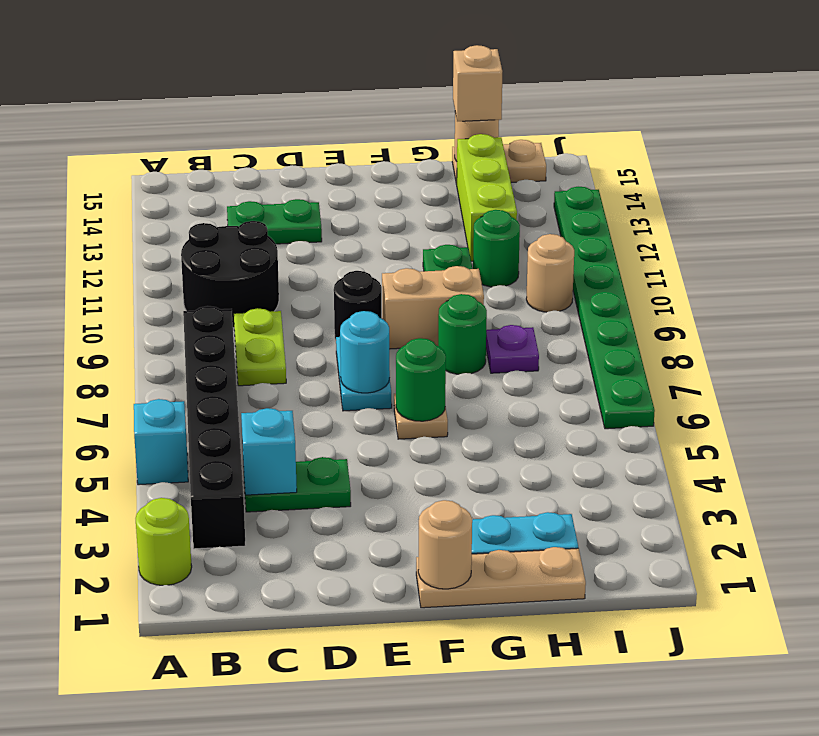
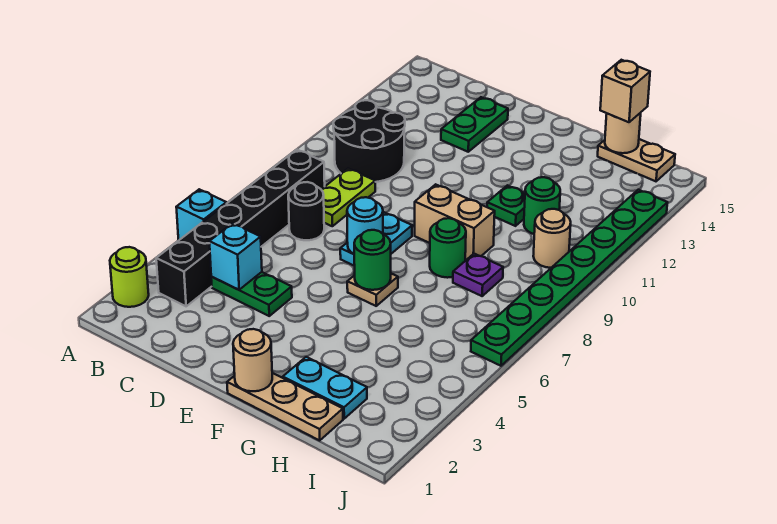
green plate C13:D13 level 1 -> green plate D13:D14 level 1
black round brick E9 level 1 -> black round brick C7 level 1
lime brick H12:H14 level 1 -> none

